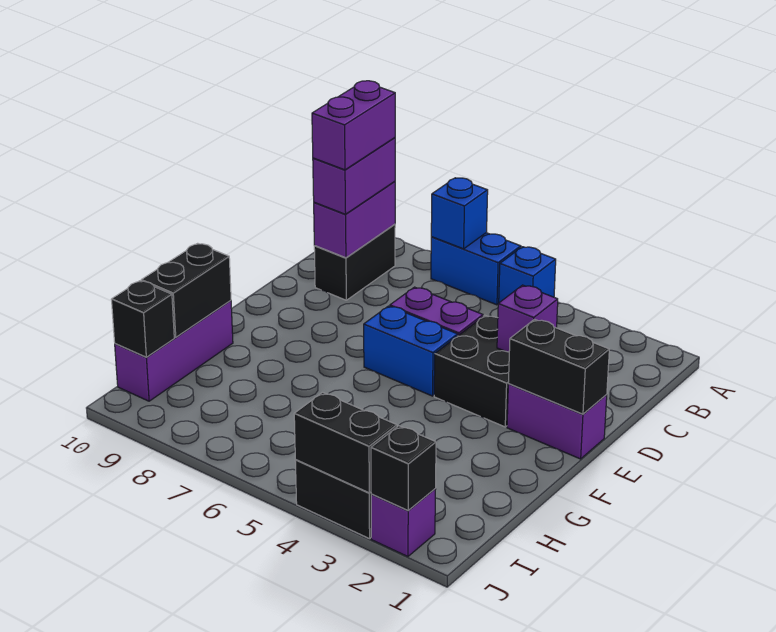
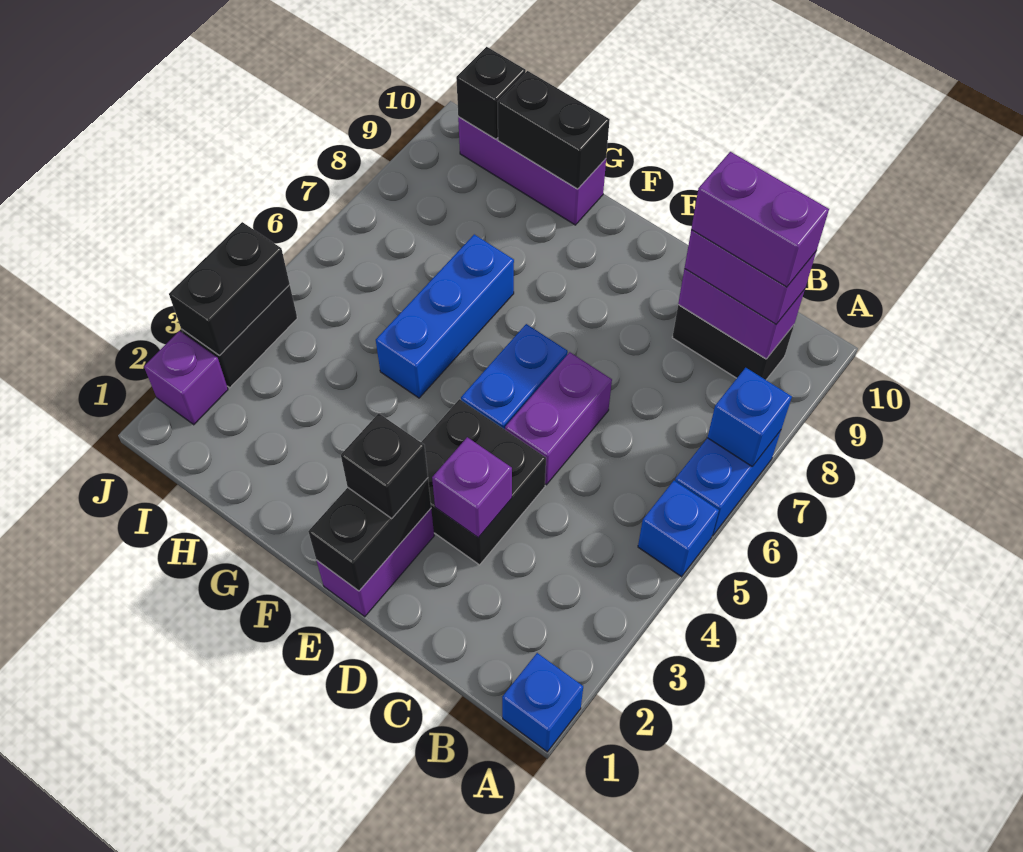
none -> blue brick A1 level 1
none -> blue brick G5:G7 level 1
black brick J2 level 2 -> black brick E2 level 3

